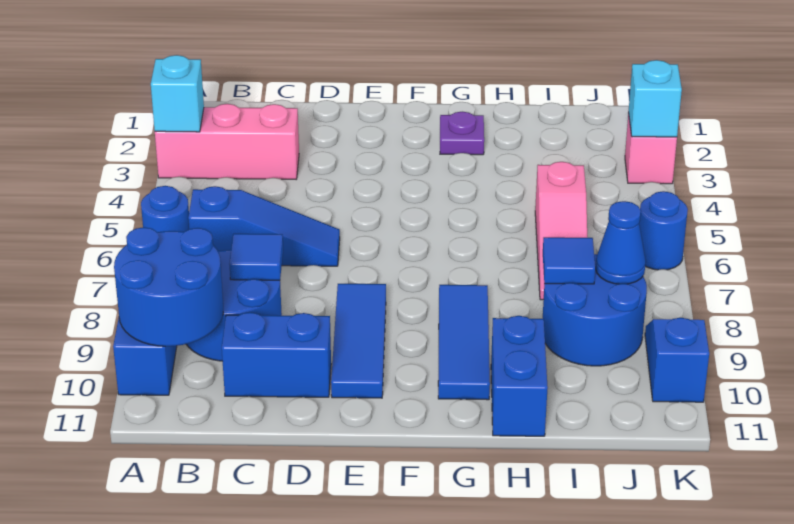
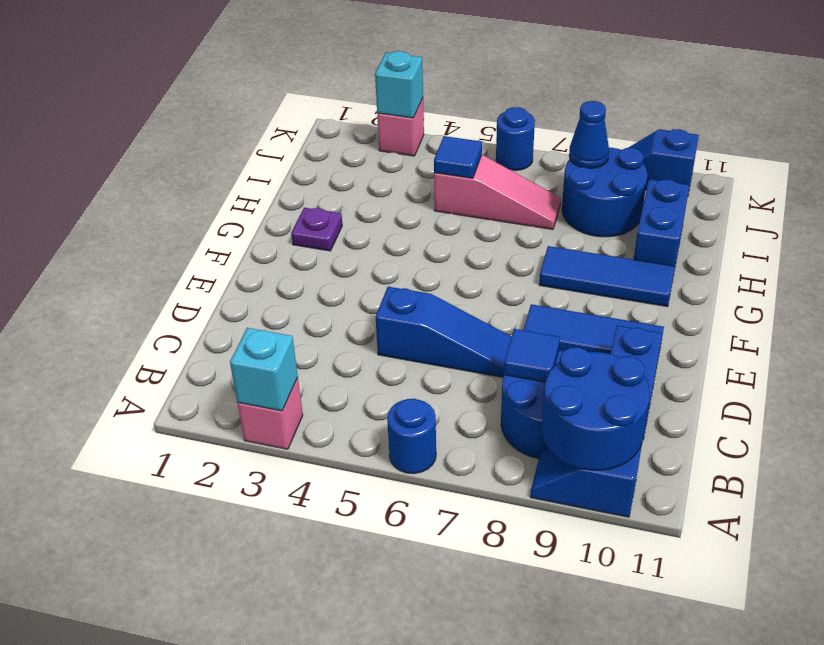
pink brick A3:C3 level 1 -> pink brick A3 level 1
blue slope B6:D6 level 1 top B -> blue slope D5:D7 level 1 top 5
blue brick H10:H11 level 1 -> blue brick H10:I10 level 1
blue tile I8 level 2 -> blue tile I5 level 2

